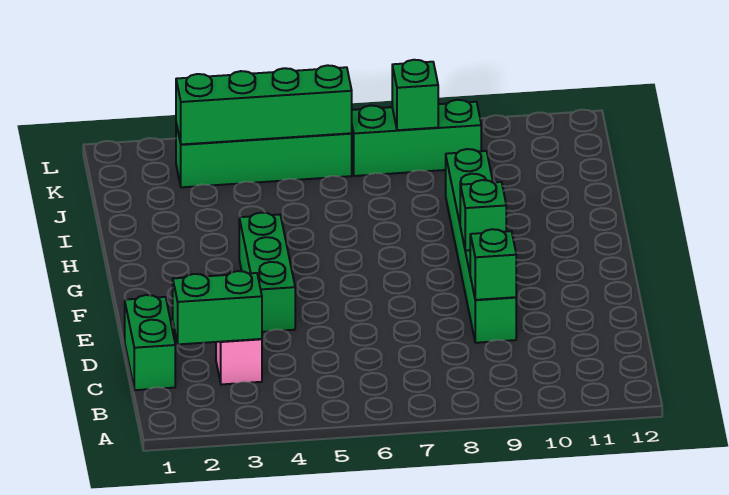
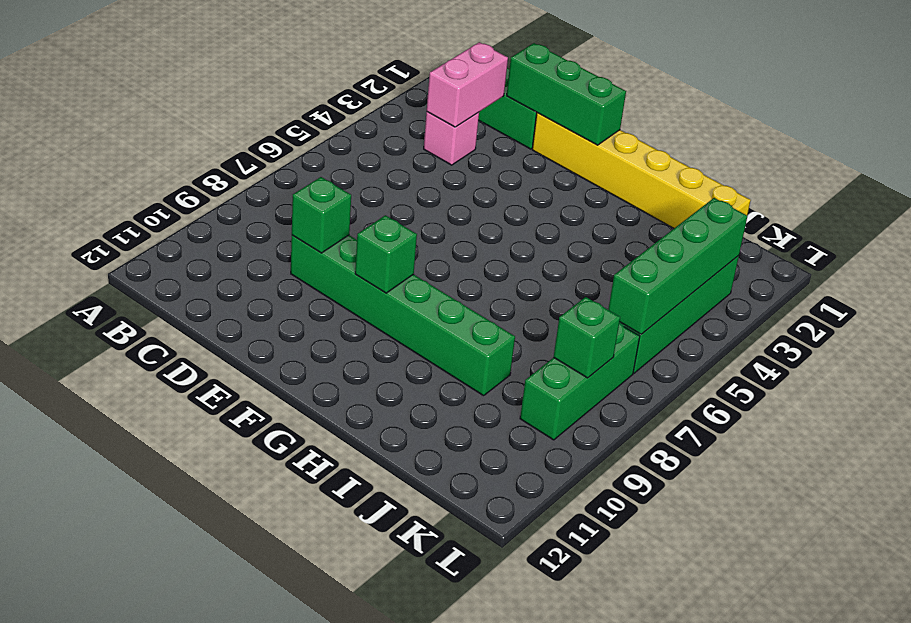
green brick C2:C3 level 2 -> pink brick C2:C3 level 2
none -> yellow brick E1:J1 level 1
green brick E4:G4 level 1 -> green brick D1:F1 level 2

